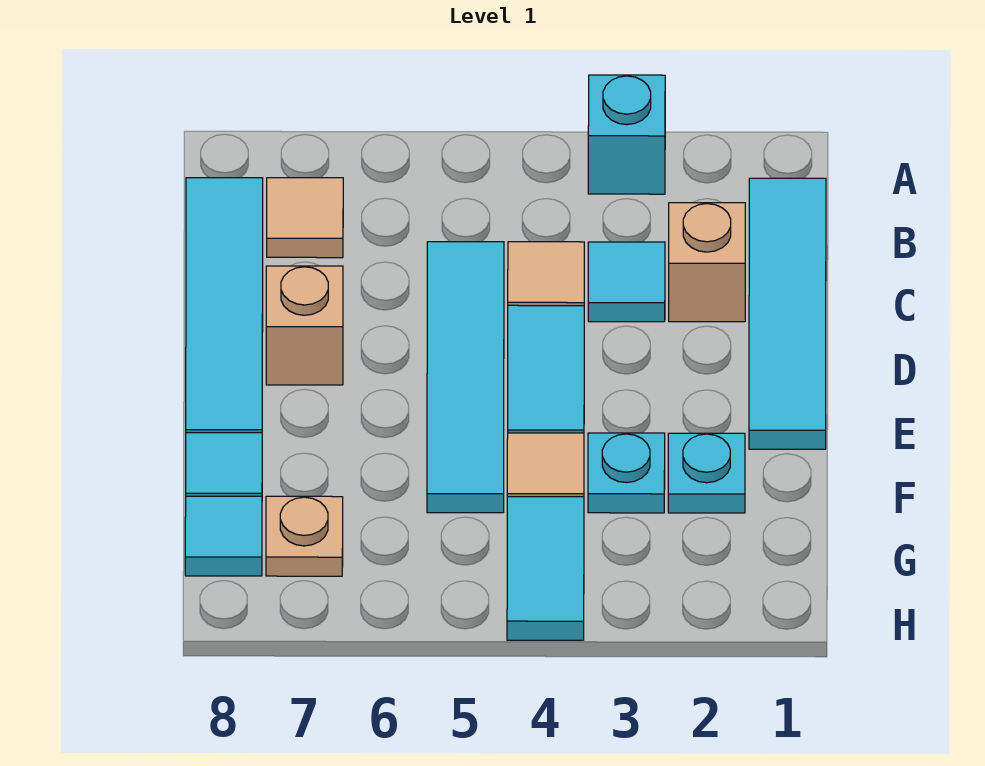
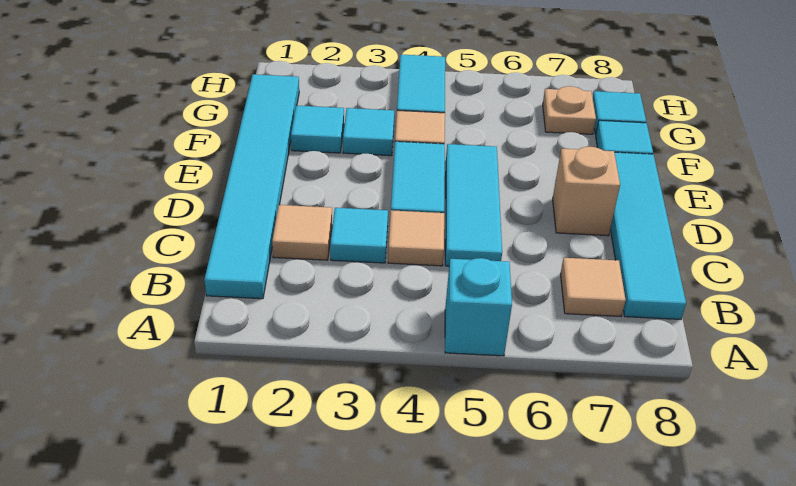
cyan brick A3 level 1 -> cyan brick A5 level 1
cyan tile B1:E1 level 1 -> cyan tile B1:G1 level 1
tan brick C2 level 1 -> tan tile C2 level 1
cyan tile C5:F5 level 1 -> cyan tile C5:E5 level 1
cyan plate F2 level 1 -> cyan tile F2 level 1
cyan plate F3 level 1 -> cyan tile F3 level 1

